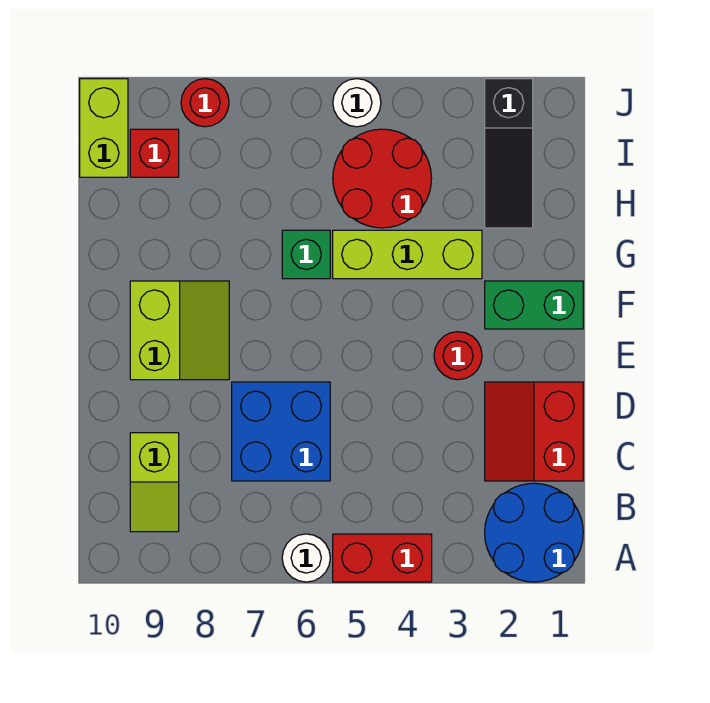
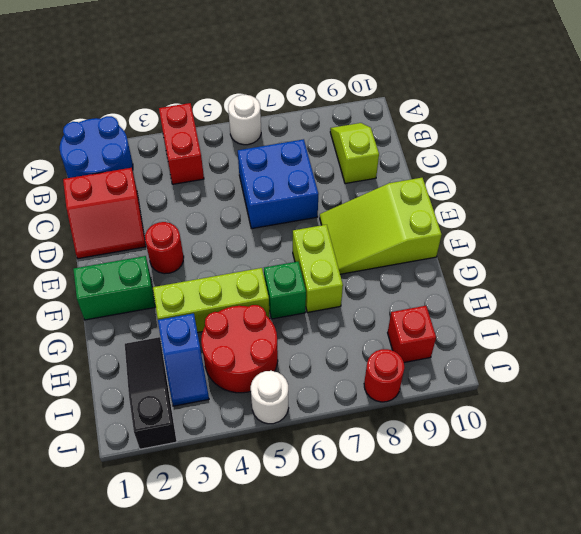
red brick A4:A5 level 1 -> red brick A4:B4 level 1
red slope C1:D2 level 1 top 1 -> red slope C1:D2 level 1 top C
lime slope E8:F9 level 1 top 9 -> lime slope E8:F10 level 1 top 10
none -> blue slope H3:I3 level 1 top H
lime brick I10:J10 level 1 -> lime brick F7:G7 level 1

